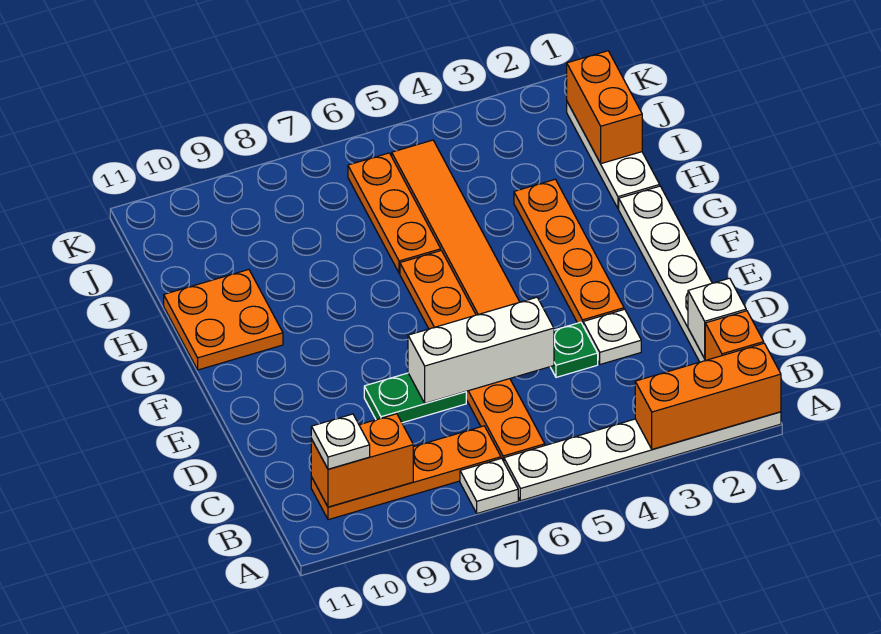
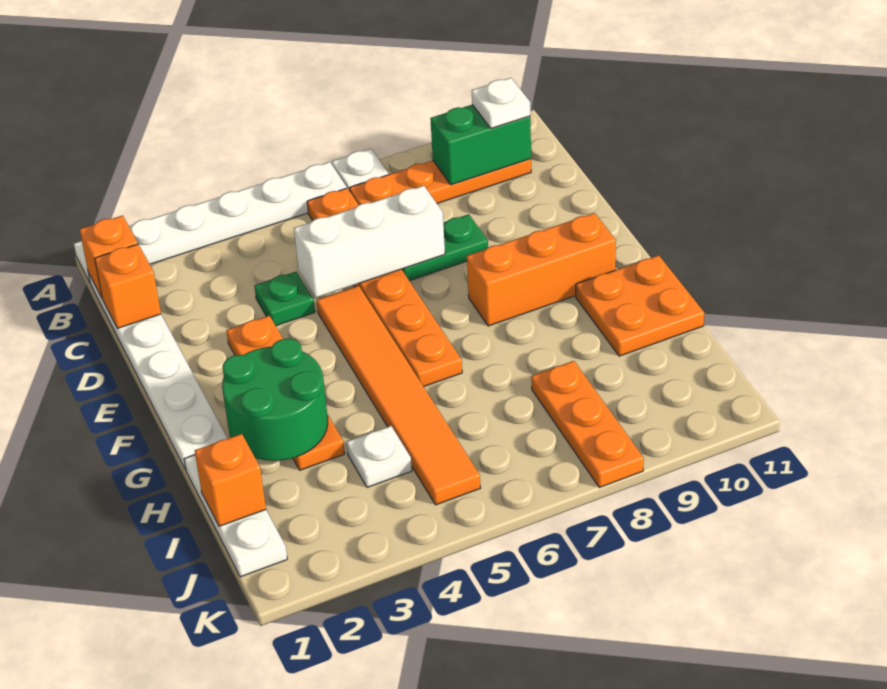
orange brick A1:A3 level 2 -> orange brick F8:F10 level 1
orange brick B9:B10 level 2 -> green brick B9:B10 level 2
white brick C1 level 2 -> orange brick C1 level 2
white plate D3 level 1 -> white plate I4 level 1
none -> green round brick G2:H3 level 2
orange plate H6:J6 level 1 -> orange plate I8:K8 level 1
orange brick I1:J1 level 2 -> orange brick I1 level 2

